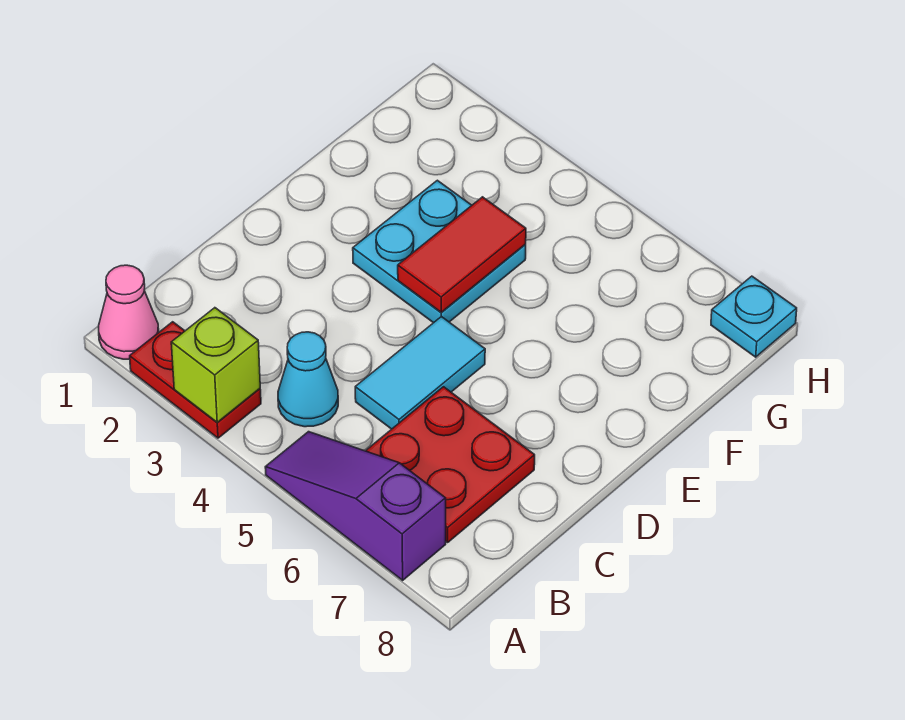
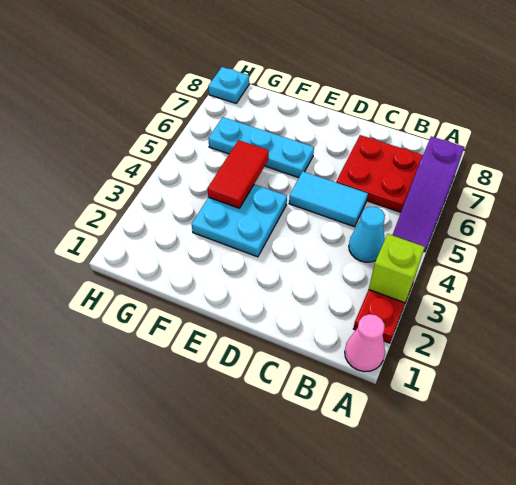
red tile E4:F4 level 2 -> red tile F4:F5 level 2
none -> cyan plate E6:G6 level 1

